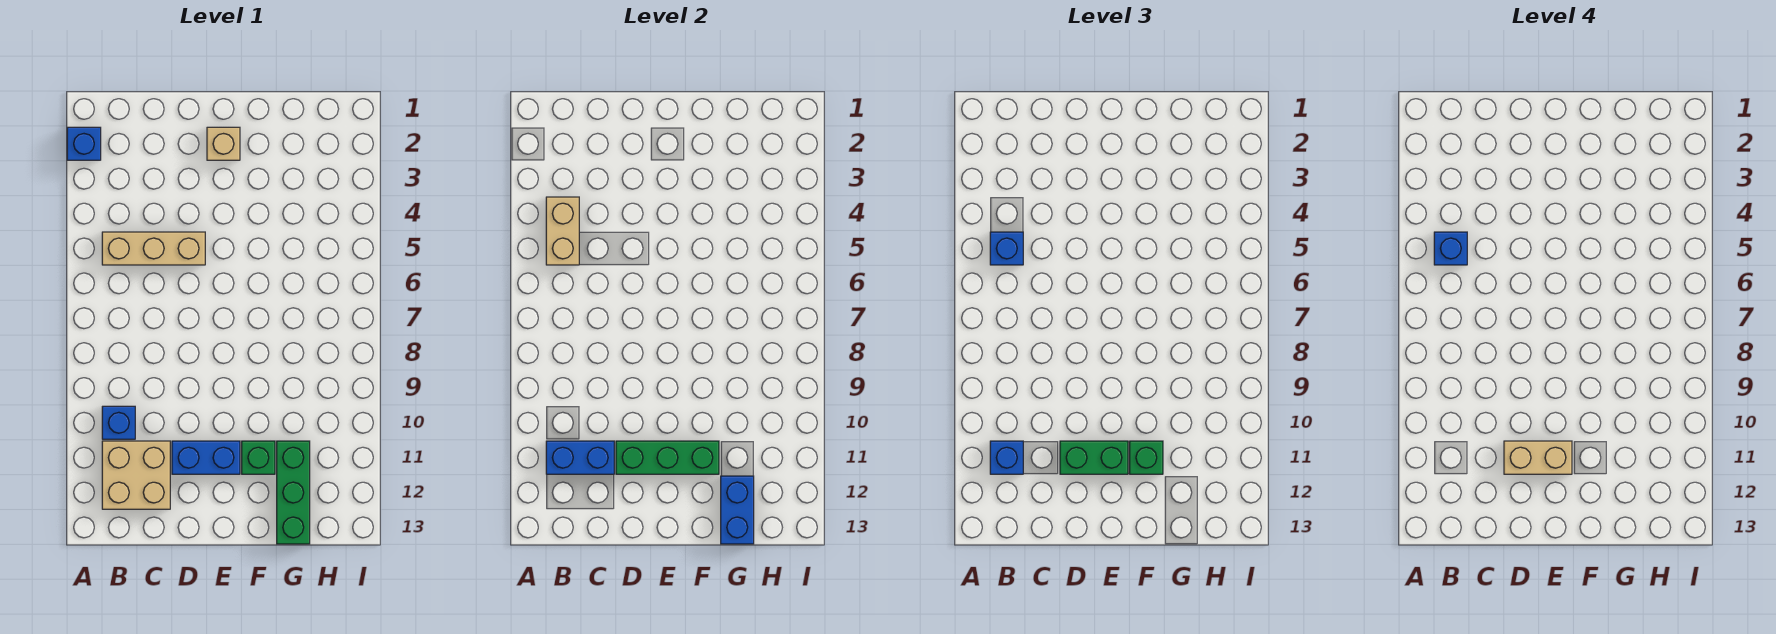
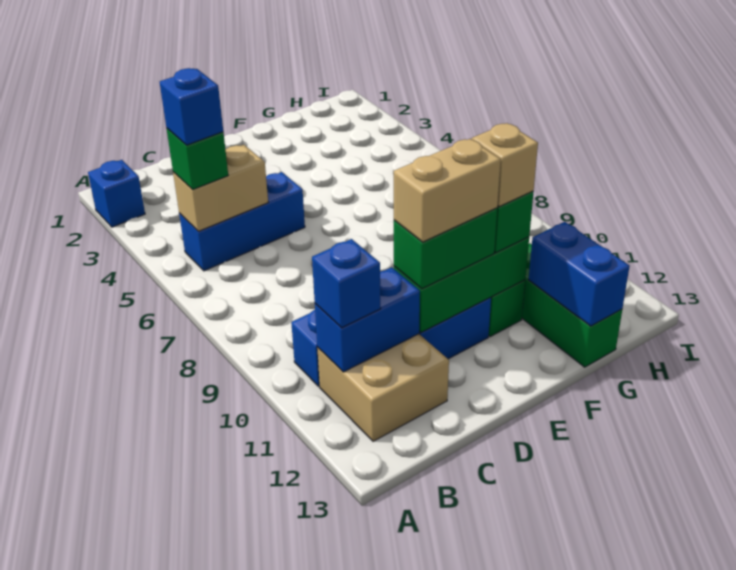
tan brick B4:B5 level 2 -> tan brick B5:C5 level 2
tan brick B5:D5 level 1 -> blue brick B5:D5 level 1
blue brick B5 level 3 -> green brick B5 level 3
tan brick E2 level 1 -> tan brick F11 level 4

